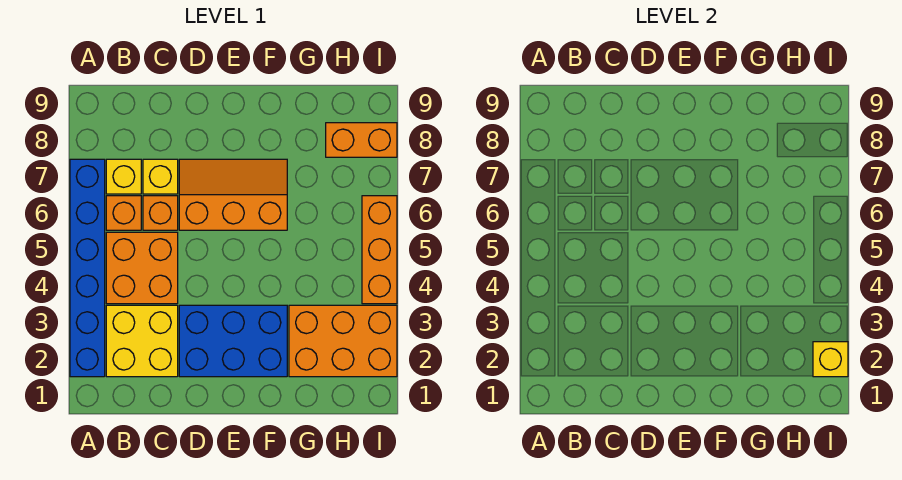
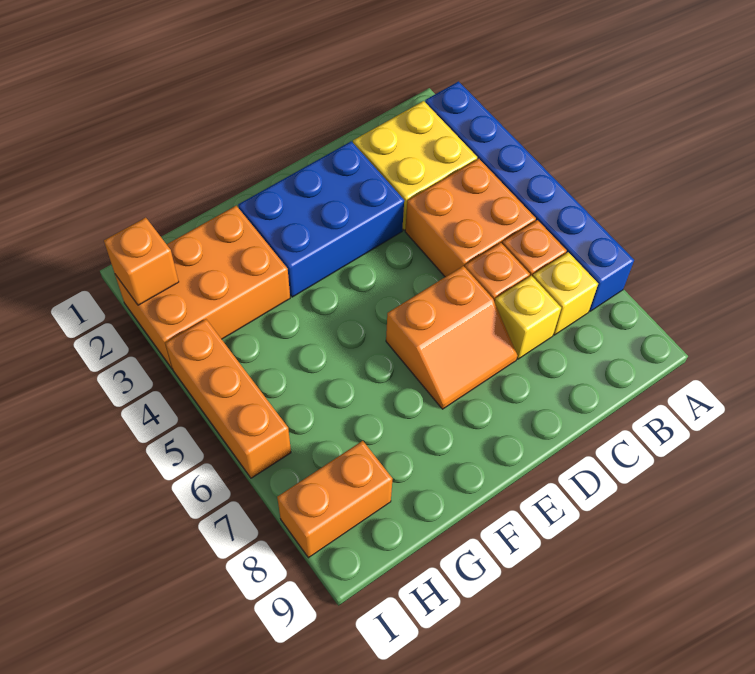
orange slope D6:F7 level 1 top 6 -> orange slope D6:E7 level 1 top 6
yellow brick I2 level 2 -> orange brick I2 level 2

